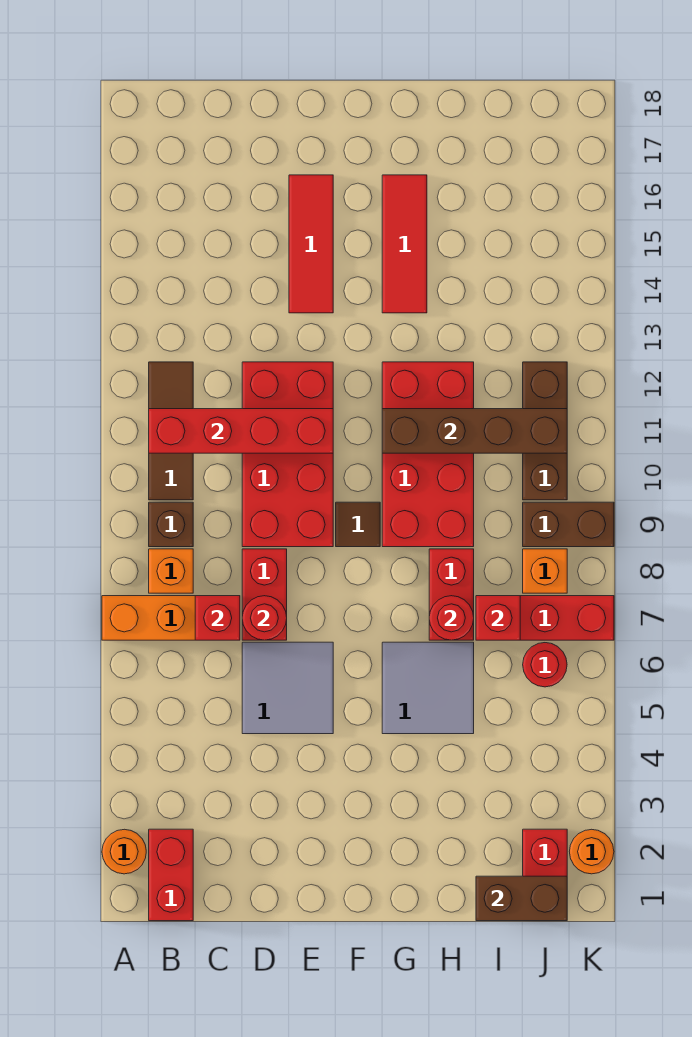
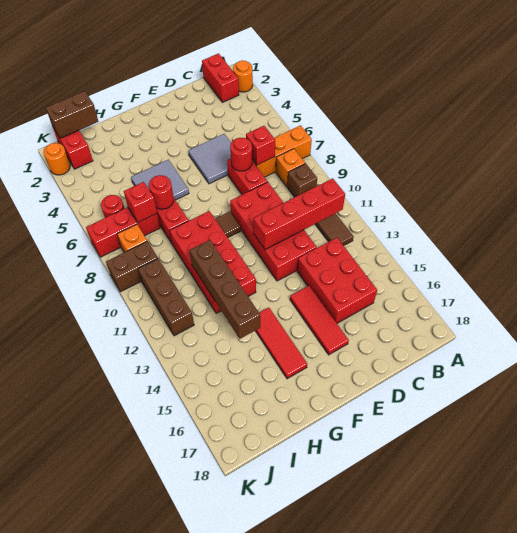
none -> red brick C13:D15 level 1
brown brick G11:J11 level 2 -> brown brick H11:H14 level 2

